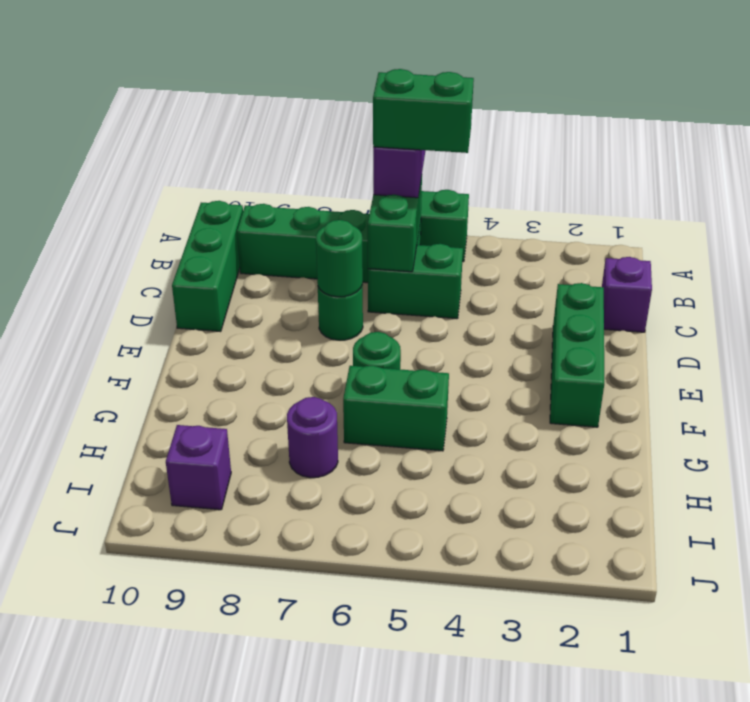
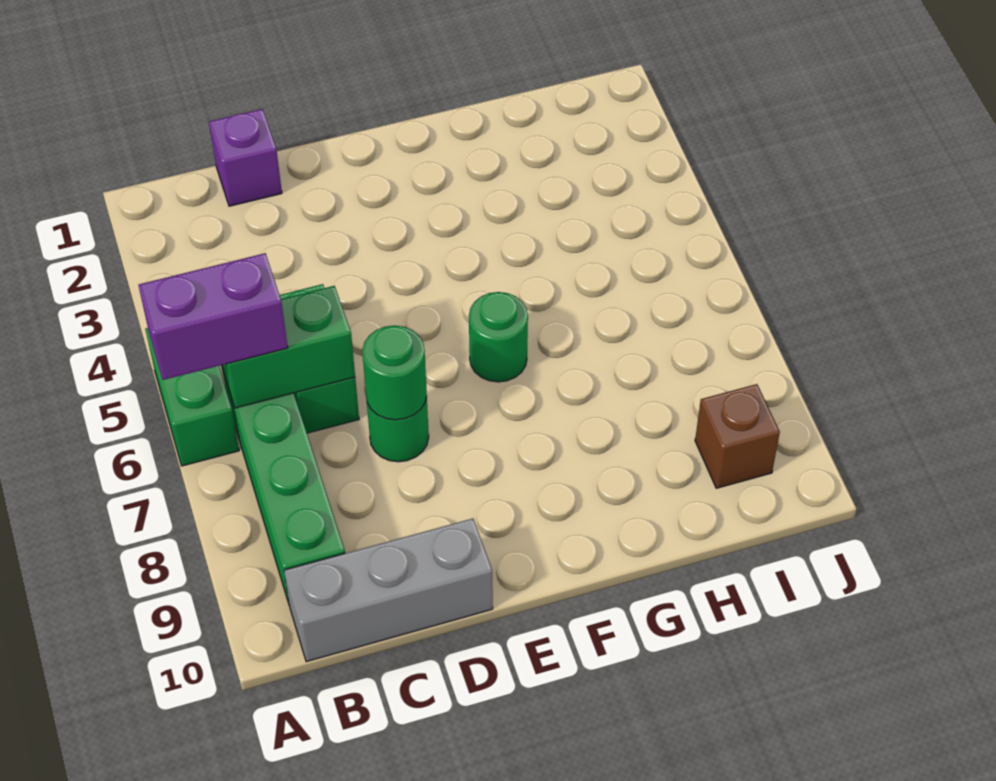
green brick B5:B6 level 4 -> none
green brick B10:D10 level 1 -> grey brick B10:D10 level 1
green brick D2:F2 level 1 -> none
green brick G5:G6 level 1 -> none
purple round brick H7 level 1 -> none
purple brick I9 level 1 -> brown brick I9 level 1

